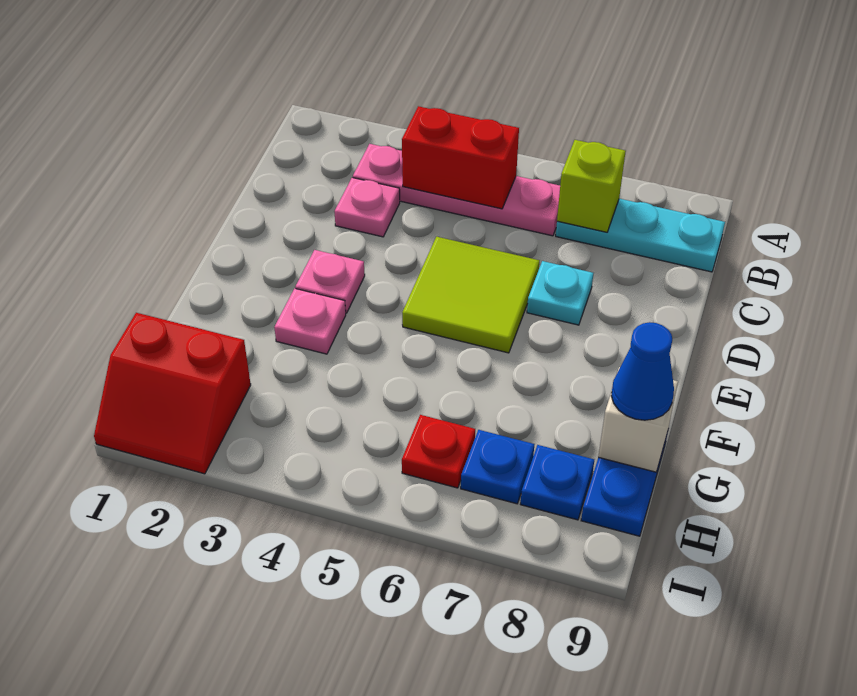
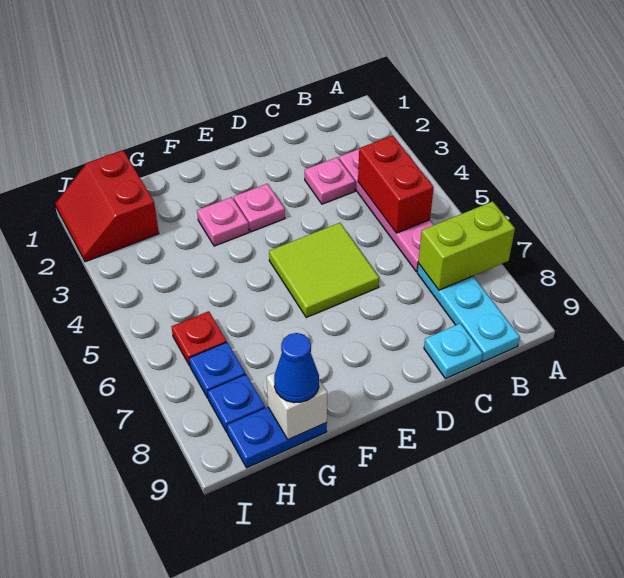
lime brick B7 level 2 -> lime brick A7:B7 level 2
cyan plate D7 level 1 -> cyan plate C9 level 1

